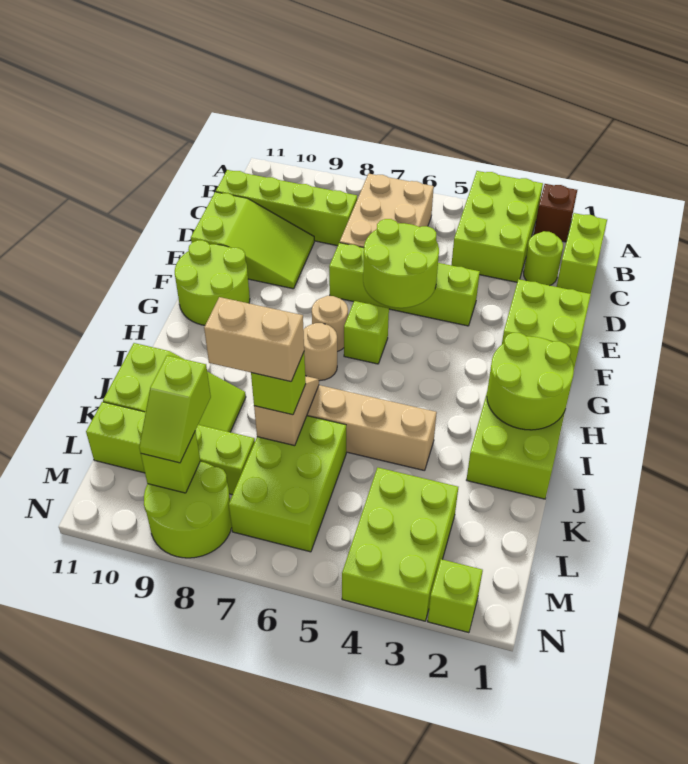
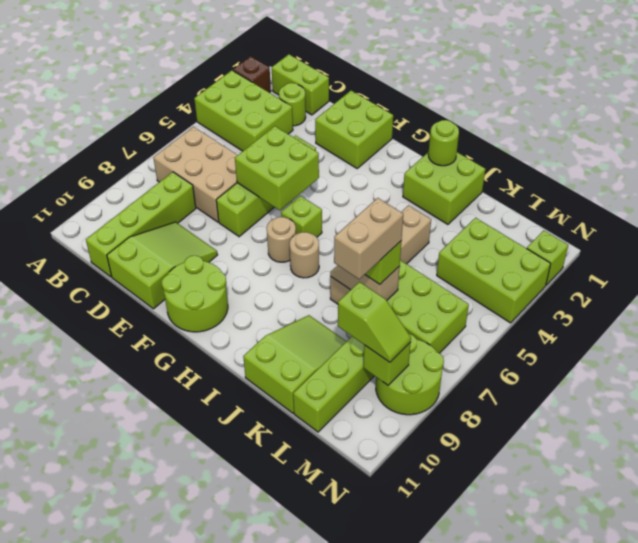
lime round brick E5:F6 level 2 -> lime brick E5:F6 level 2
lime round brick H1:I2 level 2 -> lime round brick I1 level 2

